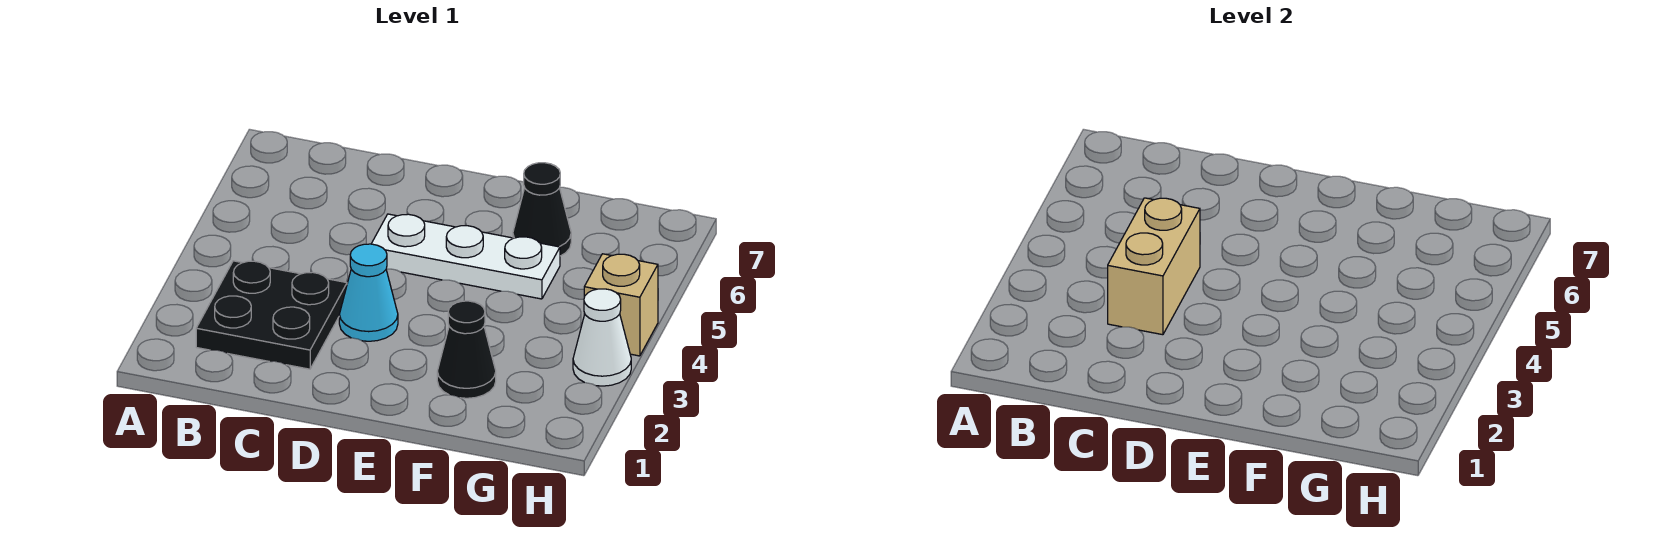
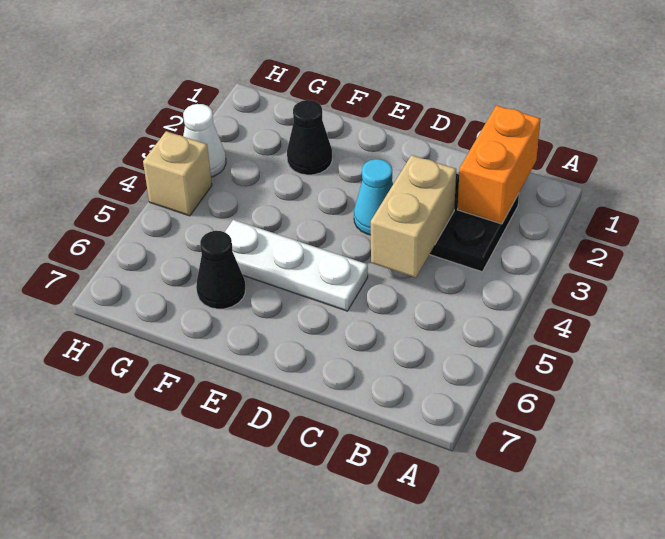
none -> orange brick B1:B2 level 2

